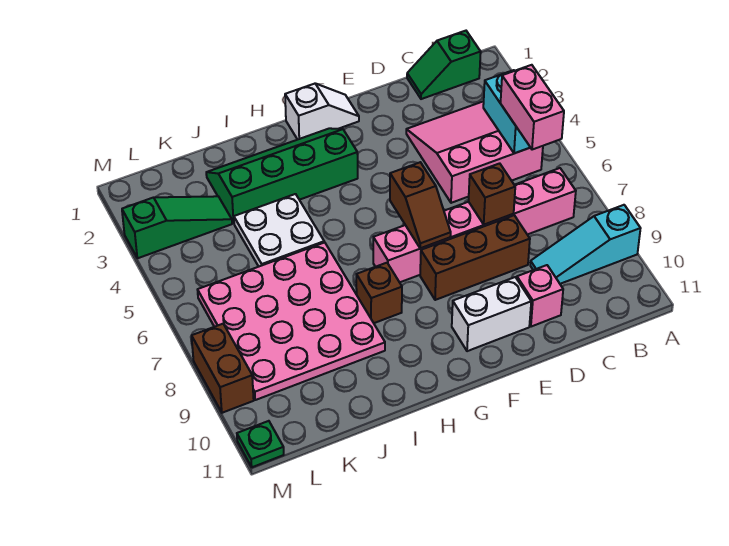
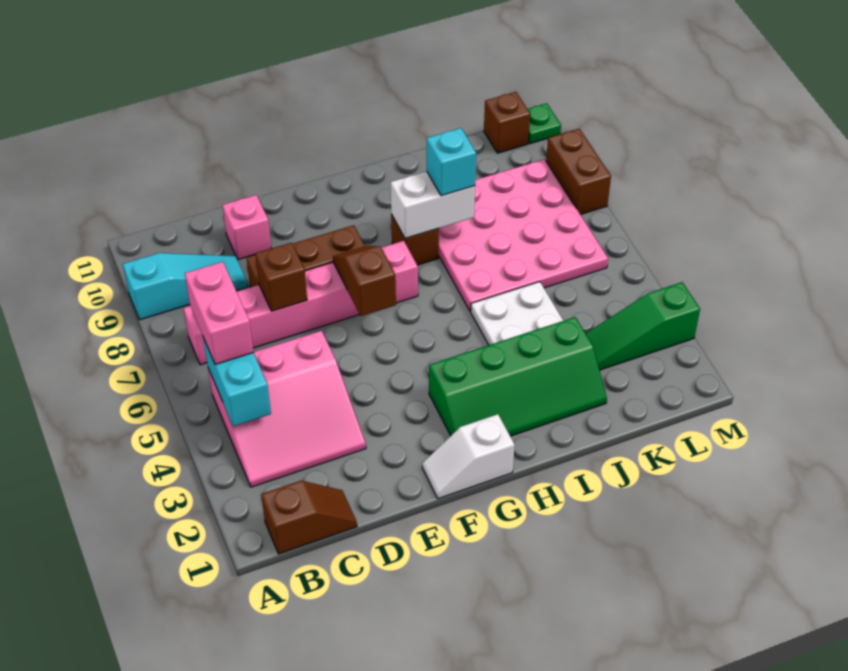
green slope B1:C1 level 1 top B -> brown slope B1:C1 level 1 top B
white brick E10:F10 level 1 -> white brick H8:I8 level 2
none -> cyan brick I8 level 3
none -> brown brick L11 level 1

